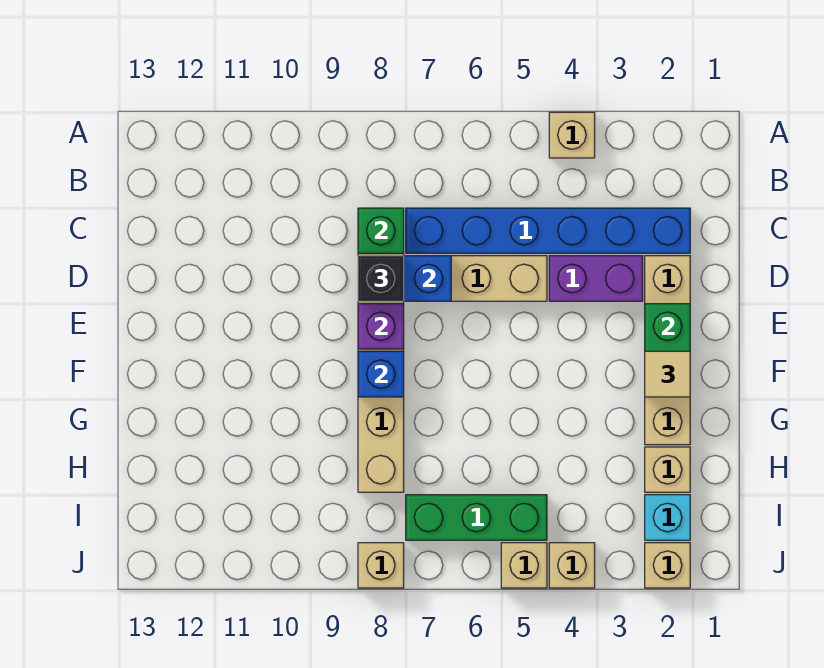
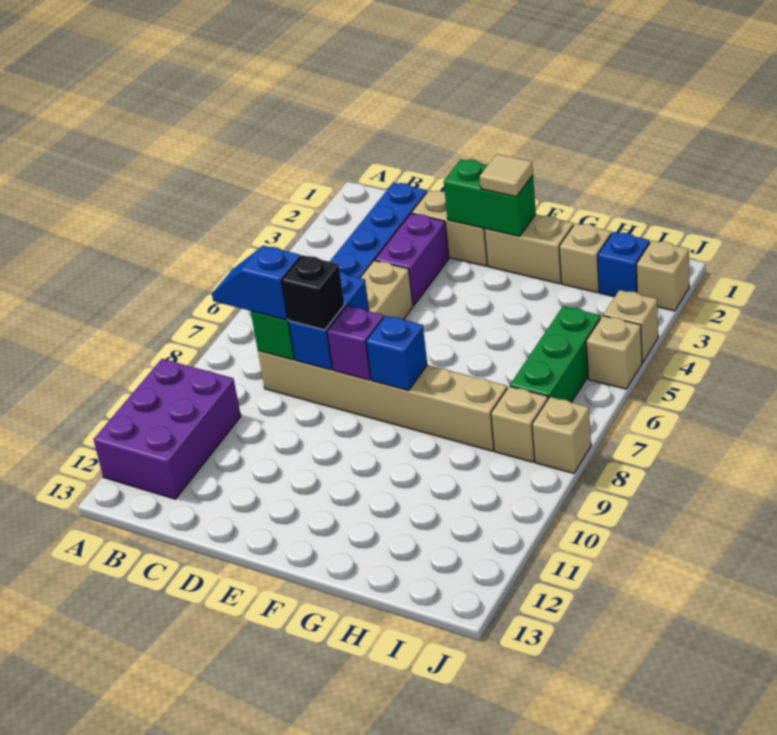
tan brick A4 level 1 -> tan brick I8 level 1
none -> purple brick A10:B12 level 1
none -> blue slope B8:C8 level 3 top C
cyan brick I2 level 1 -> blue brick I2 level 1

